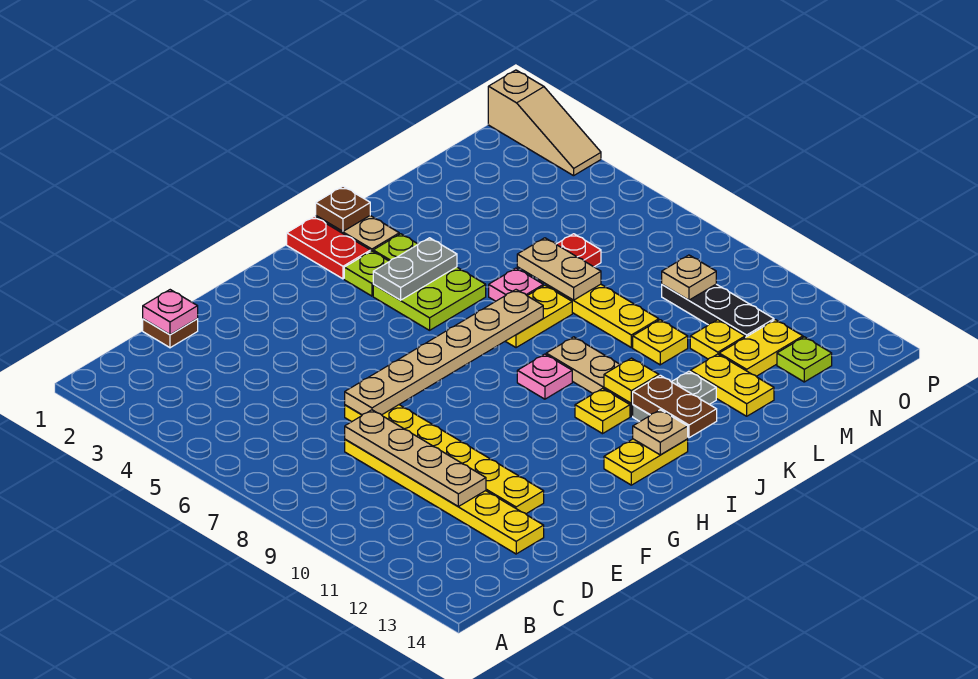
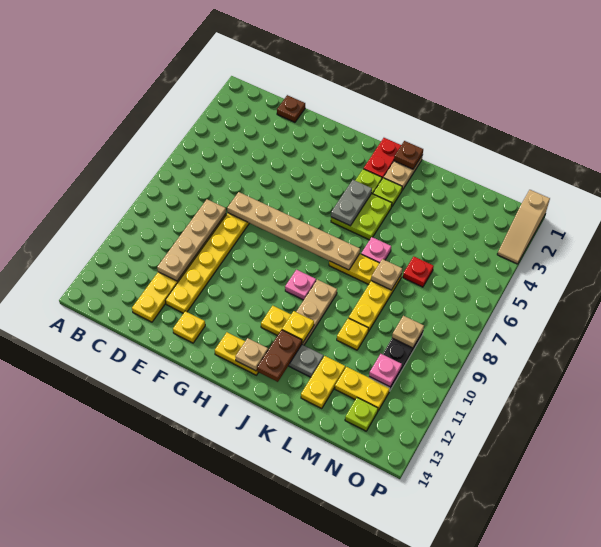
pink plate D1 level 2 -> pink plate N11 level 2
grey plate I4:J4 level 2 -> grey plate I4:I5 level 2
tan plate L6:L7 level 2 -> tan plate L7 level 2
yellow plate M11 level 1 -> yellow plate F13 level 1

